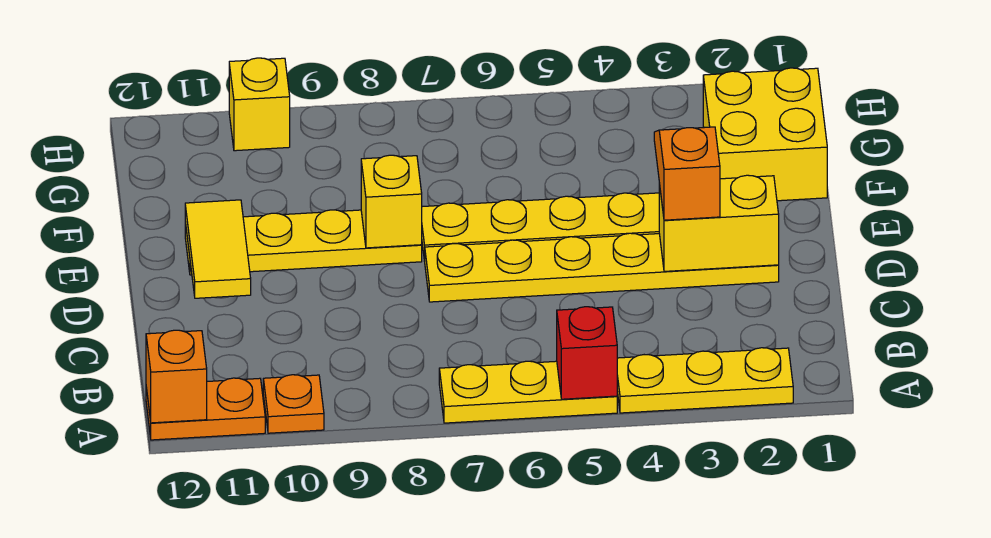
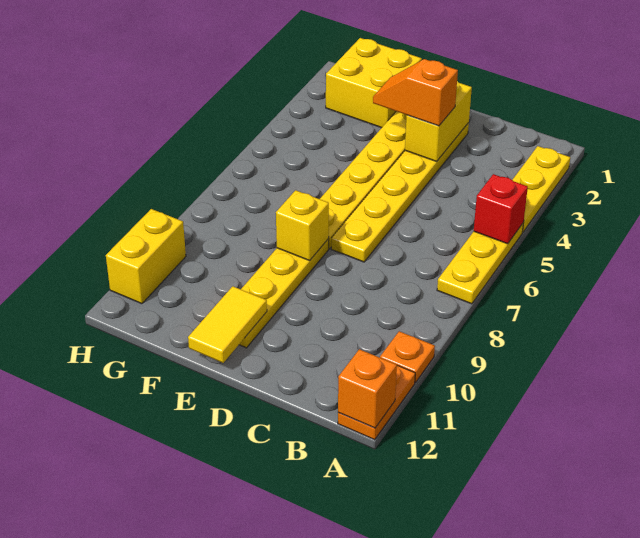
yellow tile D11:E11 level 2 -> yellow tile E11:E12 level 2
yellow brick H10 level 1 -> yellow brick H10:H11 level 1

